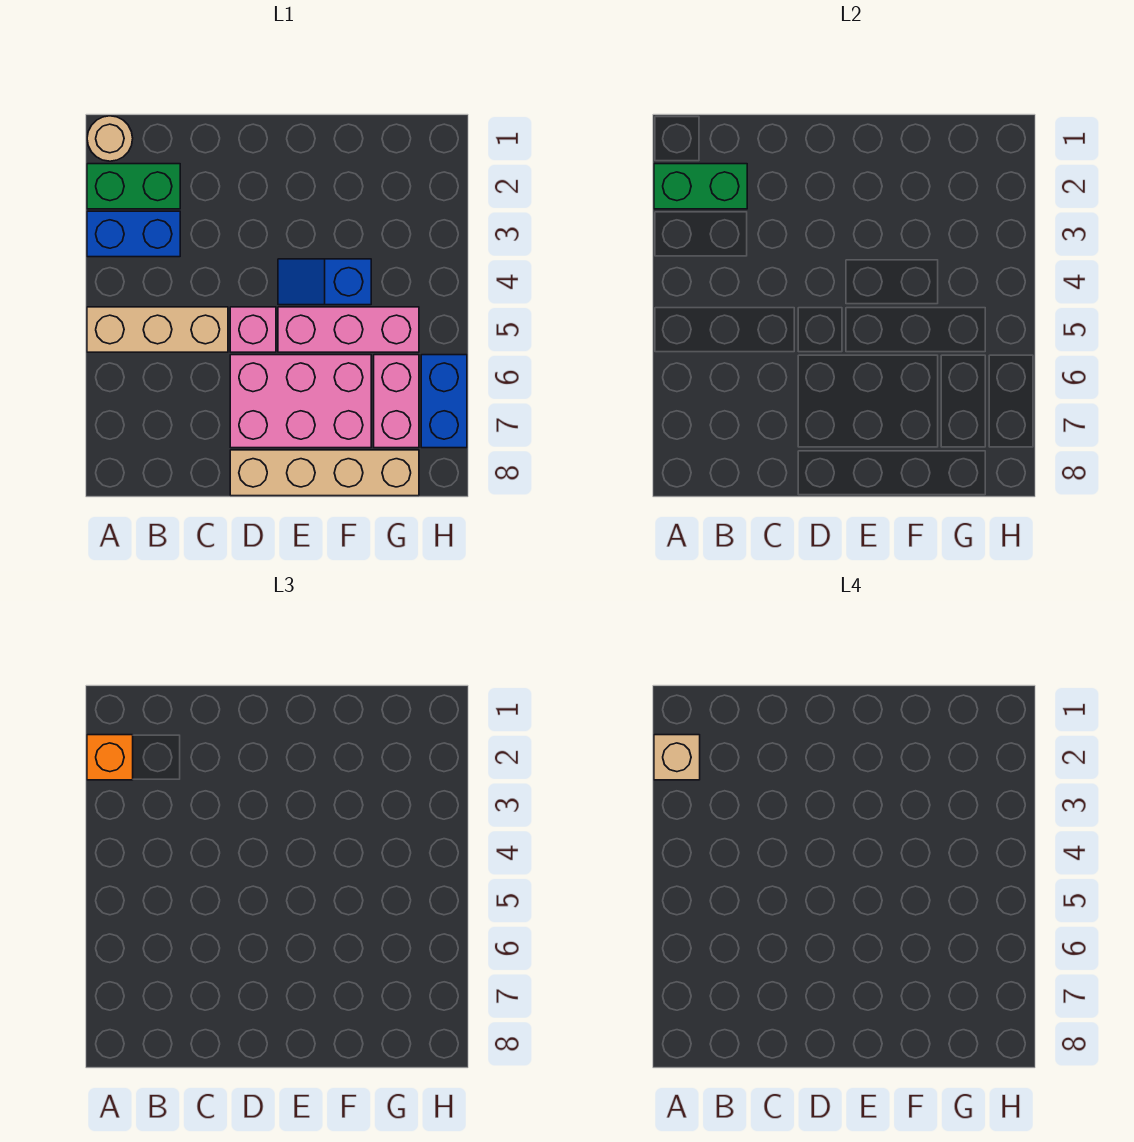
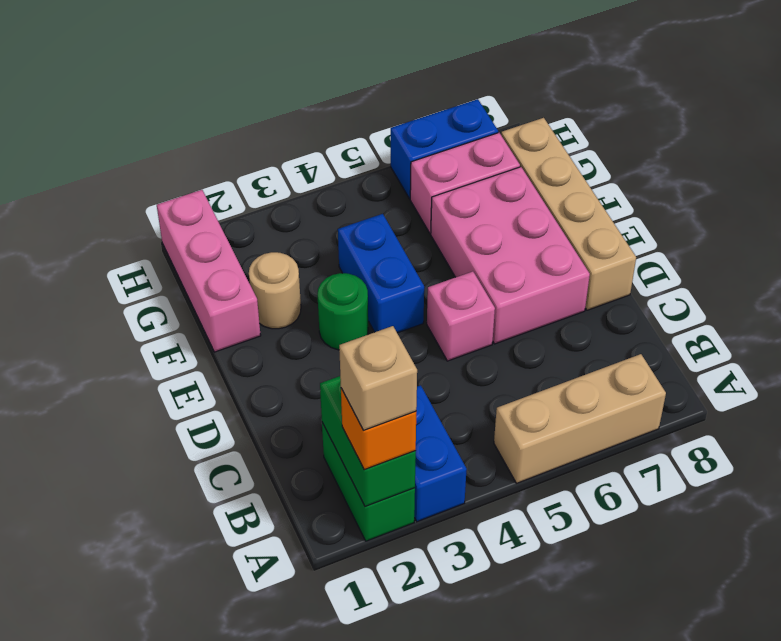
tan round brick A1 level 1 -> tan round brick F2 level 1
tan brick A5:C5 level 1 -> tan brick A5:A7 level 1
none -> green round brick E3 level 1
blue slope E4:F4 level 1 top F -> blue brick E4:F4 level 1
pink brick E5:G5 level 1 -> pink brick F1:H1 level 1

